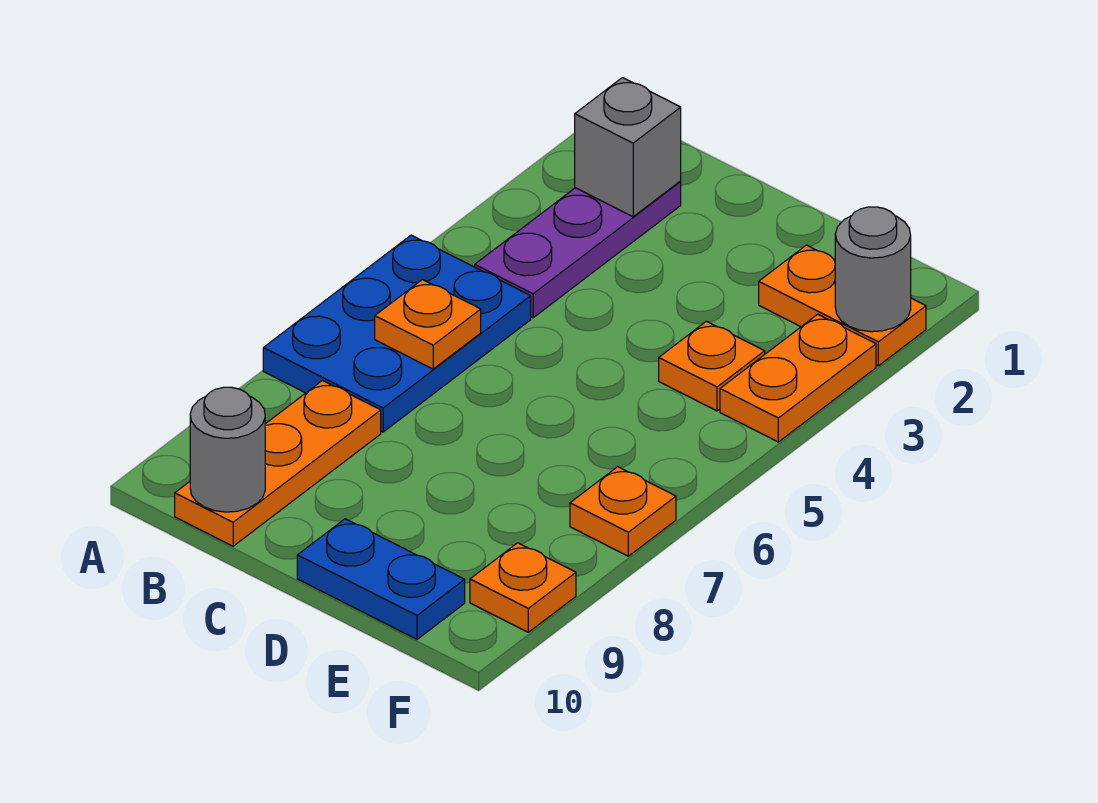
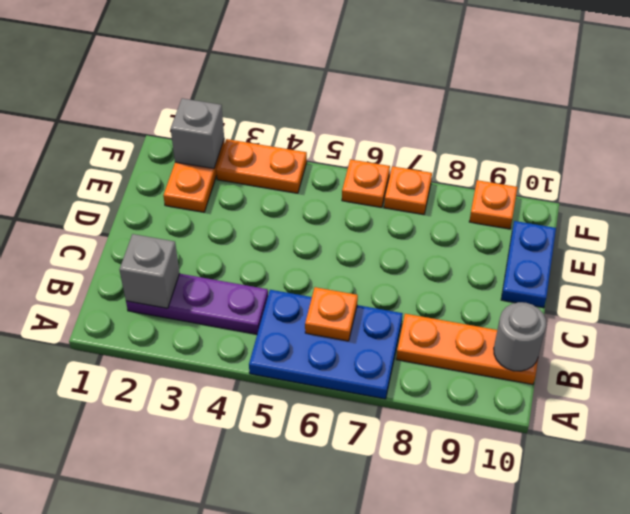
orange plate E4 level 1 -> orange plate F6 level 1
grey round brick F2 level 2 -> grey brick F2 level 2

